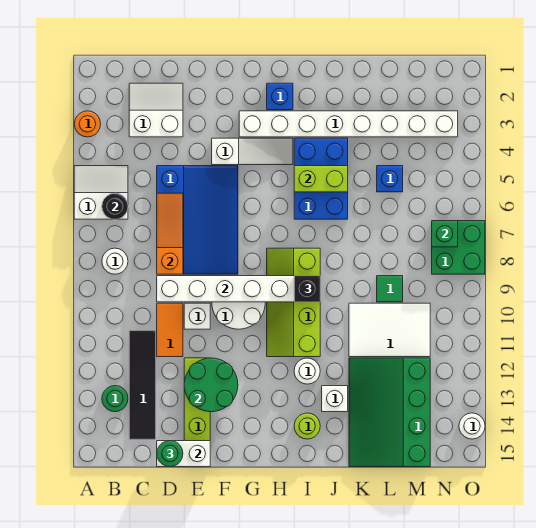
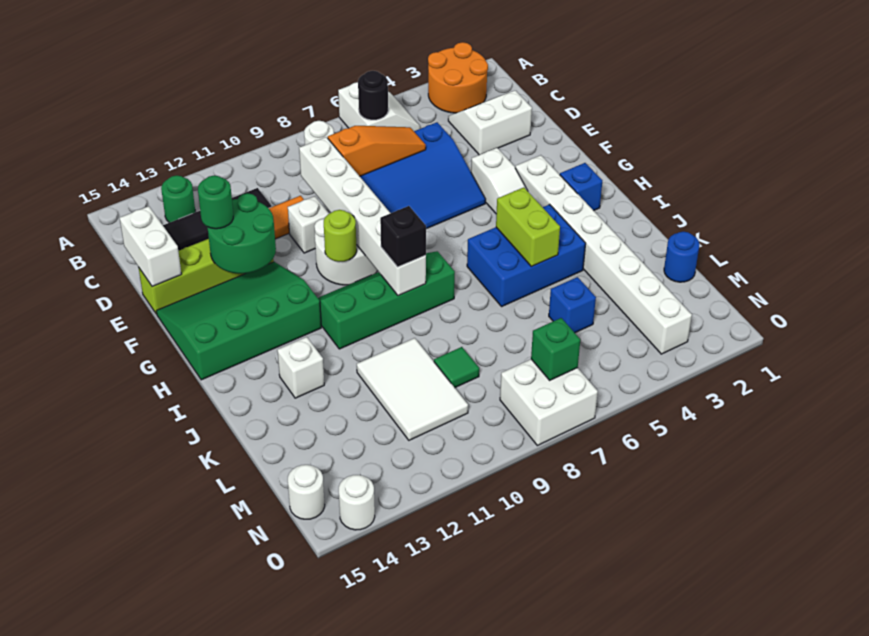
orange round brick A3 level 1 -> orange round brick A2:B3 level 1
white slope C2:D3 level 1 top 3 -> white slope C2:D3 level 1 top D
green round brick D15 level 3 -> green round brick E13 level 3
lime slope H8:I11 level 1 top I -> green slope H8:I11 level 1 top I
white round brick I12 level 1 -> white round brick N15 level 1
lime round brick I14 level 1 -> lime round brick G10 level 2
green slope K12:M15 level 1 top M -> green slope F12:H15 level 1 top H
none -> blue round brick L1 level 1
green brick N7:O8 level 1 -> white brick N7:O8 level 1

